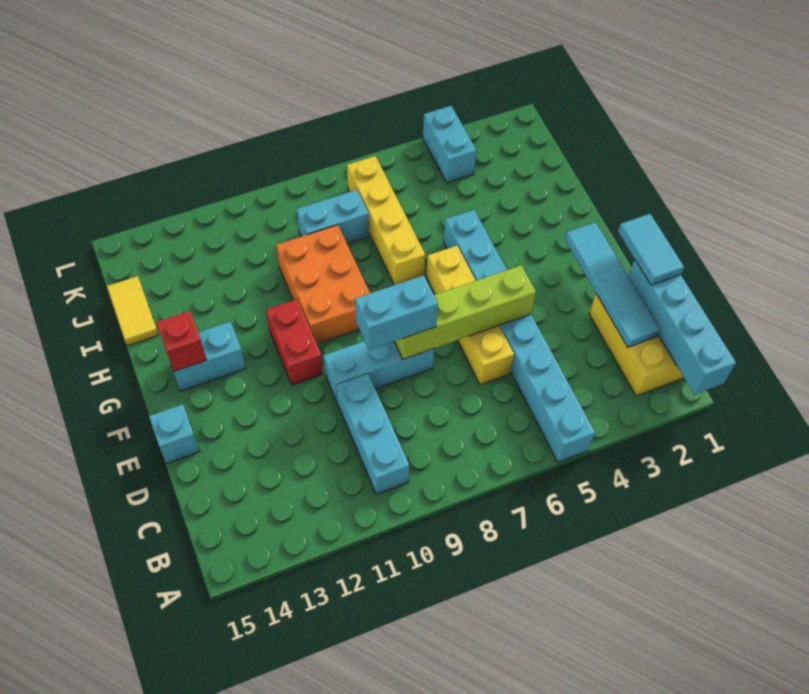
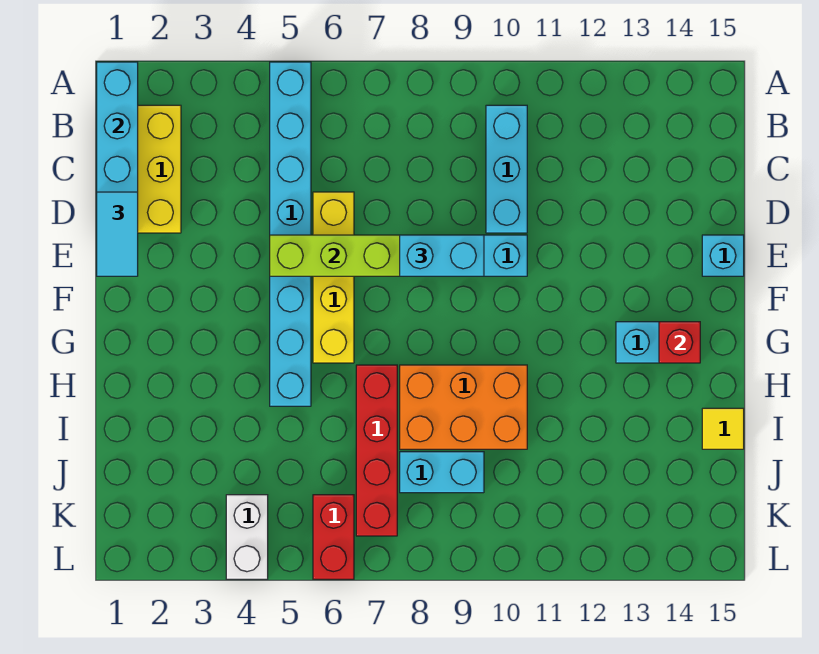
cyan tile C2:F2 level 2 -> none
red brick F11:G11 level 1 -> red brick K6:L6 level 1
orange brick G9:I10 level 1 -> orange brick H8:I10 level 1
yellow brick H7:K7 level 1 -> red brick H7:K7 level 1
yellow tile I15:J15 level 1 -> yellow tile I15 level 1
cyan brick K4:L4 level 1 -> white brick K4:L4 level 1

